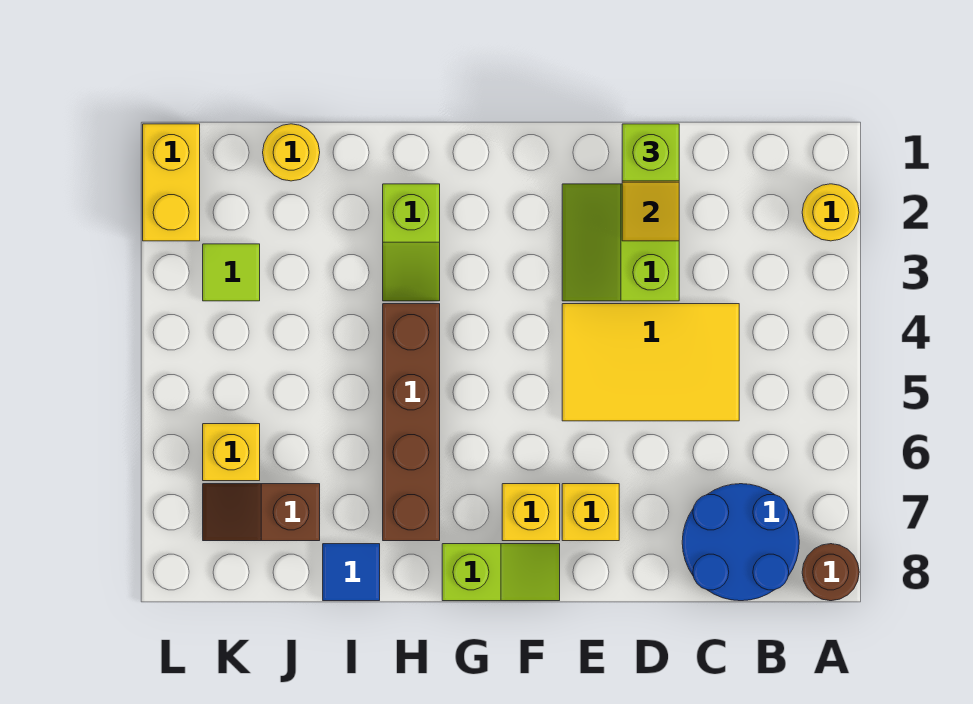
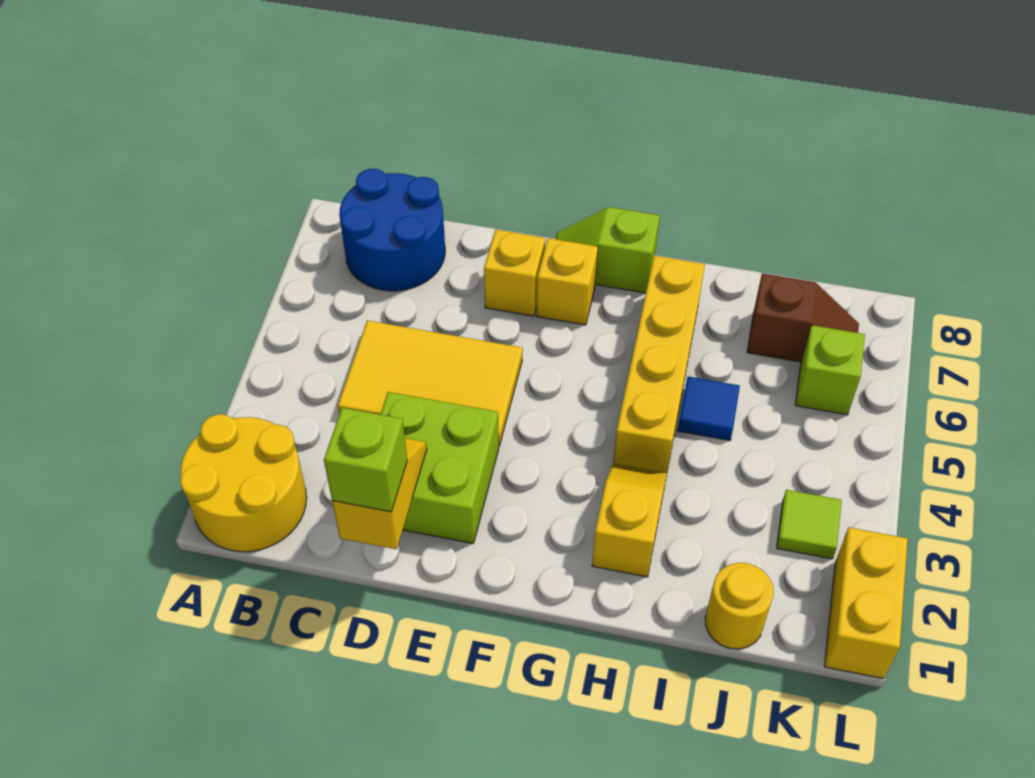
yellow round brick A2 level 1 -> yellow round brick A1:B2 level 1
brown round brick A8 level 1 -> none
lime slope D2:E3 level 1 top D -> lime brick D2:E3 level 1
lime slope H2:H3 level 1 top 2 -> yellow slope H2:H3 level 1 top 2
brown brick H4:H7 level 1 -> yellow brick H4:H7 level 1
blue tile I8 level 1 -> blue tile I5 level 1
yellow brick K6 level 1 -> lime brick K6 level 1

